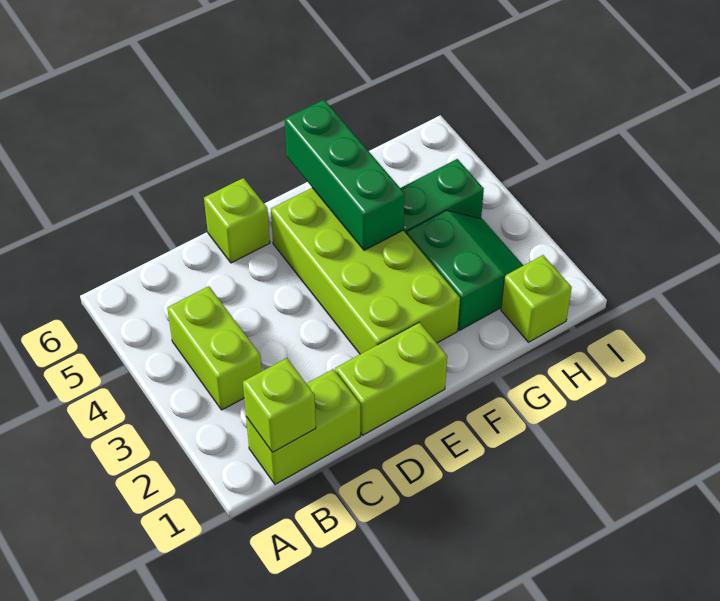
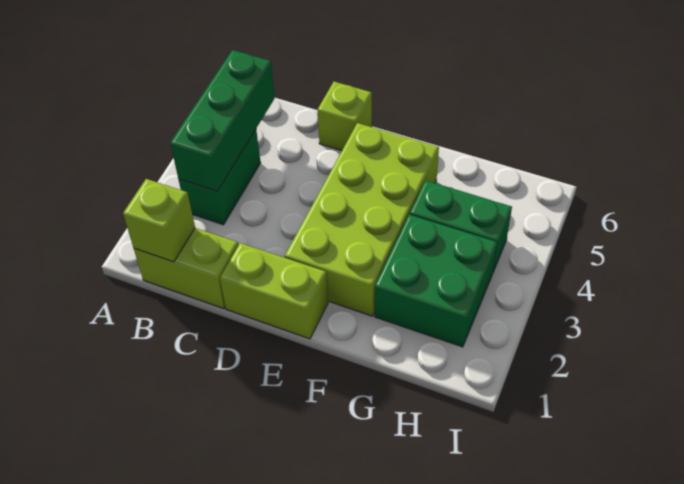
lime brick B3:B4 level 1 -> green brick B3:B4 level 1
green brick F4:F6 level 2 -> green brick B3:B5 level 2
green slope G2:H3 level 1 top G -> green brick G2:H3 level 1
lime brick H1 level 1 -> none

